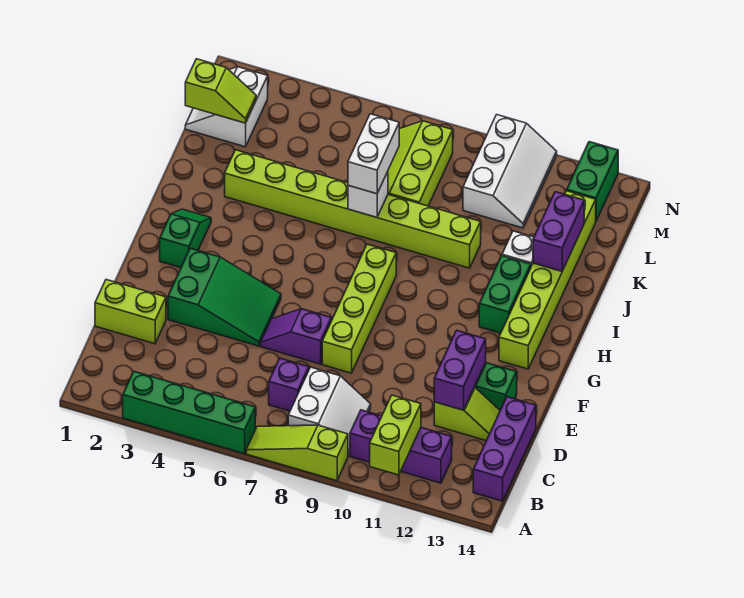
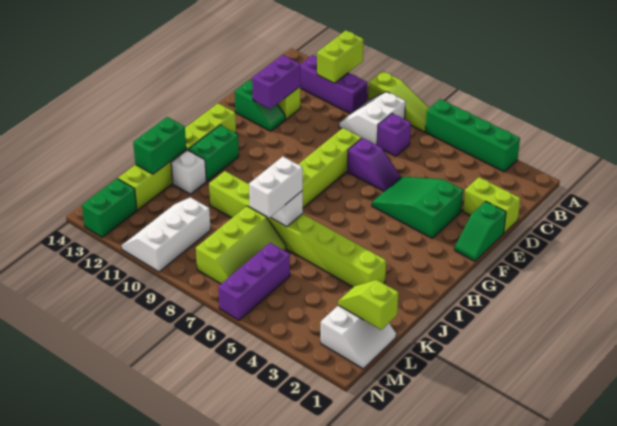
purple brick B14:D14 level 1 -> purple brick L6:N6 level 1
green slope G2:H2 level 1 top G -> green slope E1:F1 level 1 top E
purple brick J13:K13 level 2 -> green brick J13:K13 level 2

